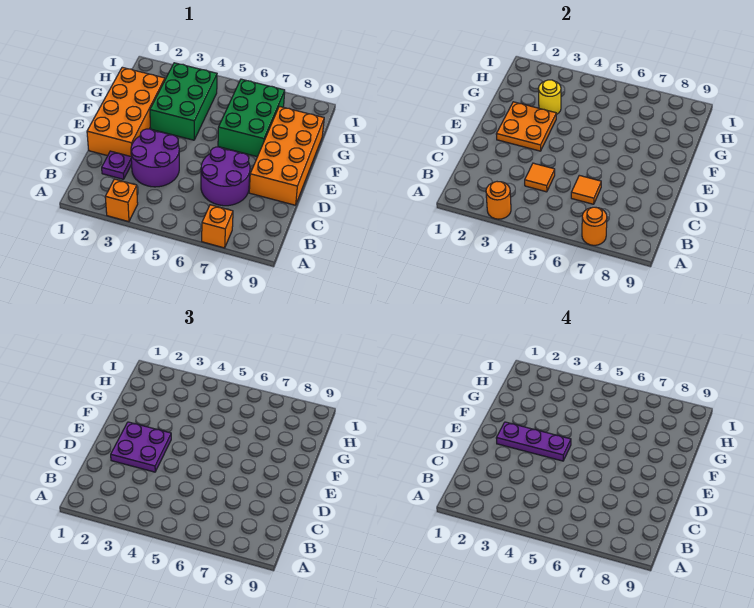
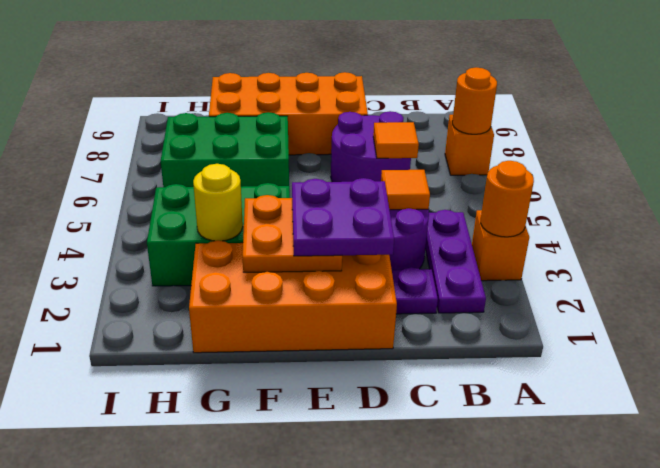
purple plate E2:E4 level 4 -> purple plate B2:B4 level 1

